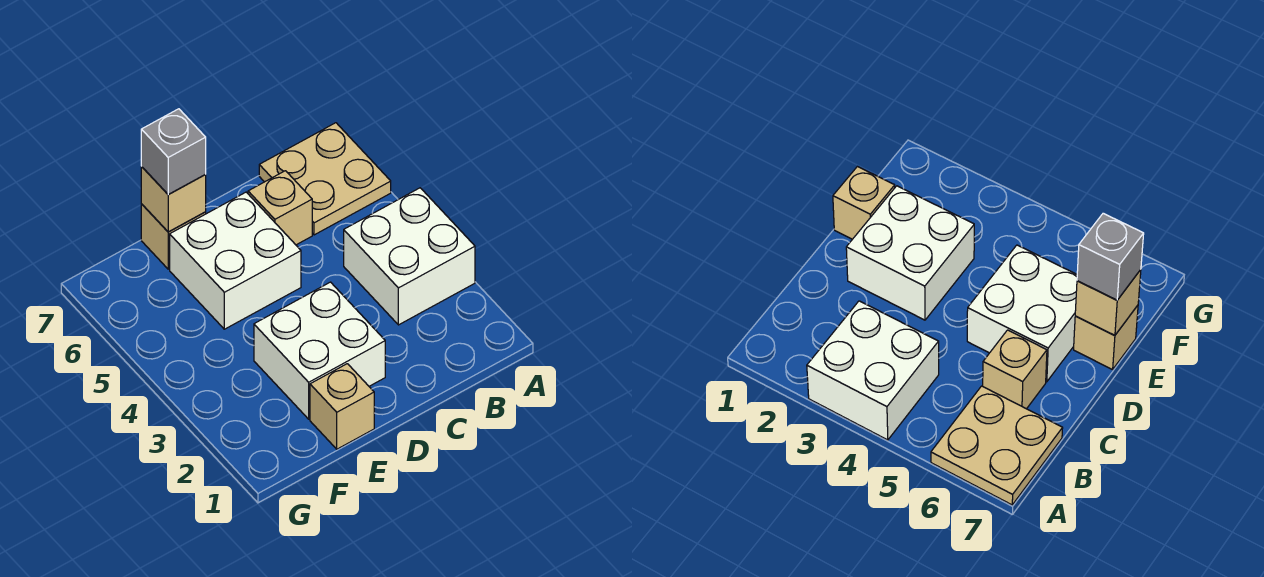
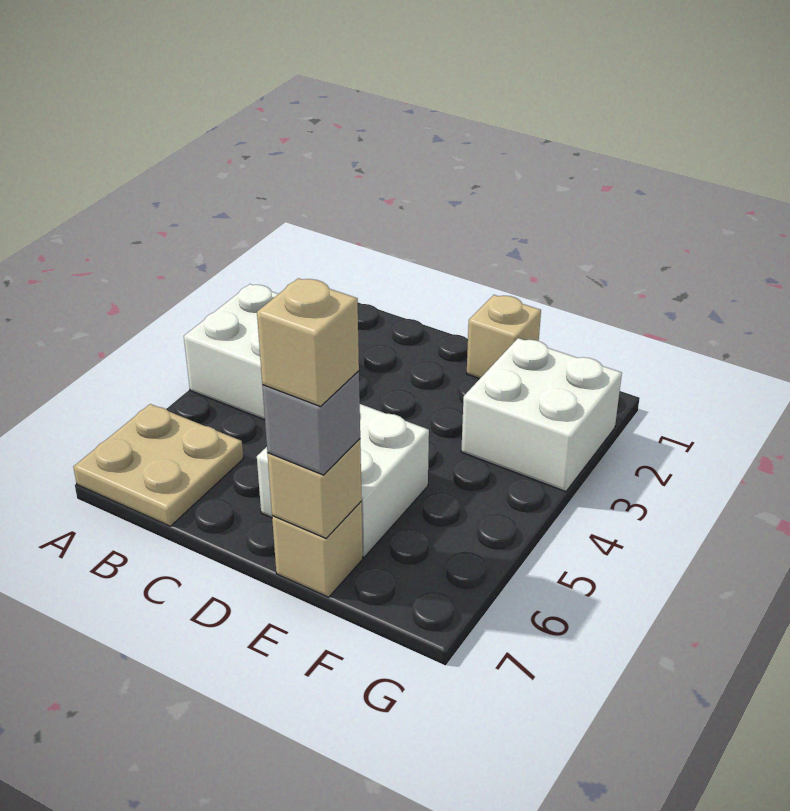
tan brick C6 level 1 -> tan brick E7 level 4
white brick D2:E3 level 1 -> white brick F2:G3 level 1

